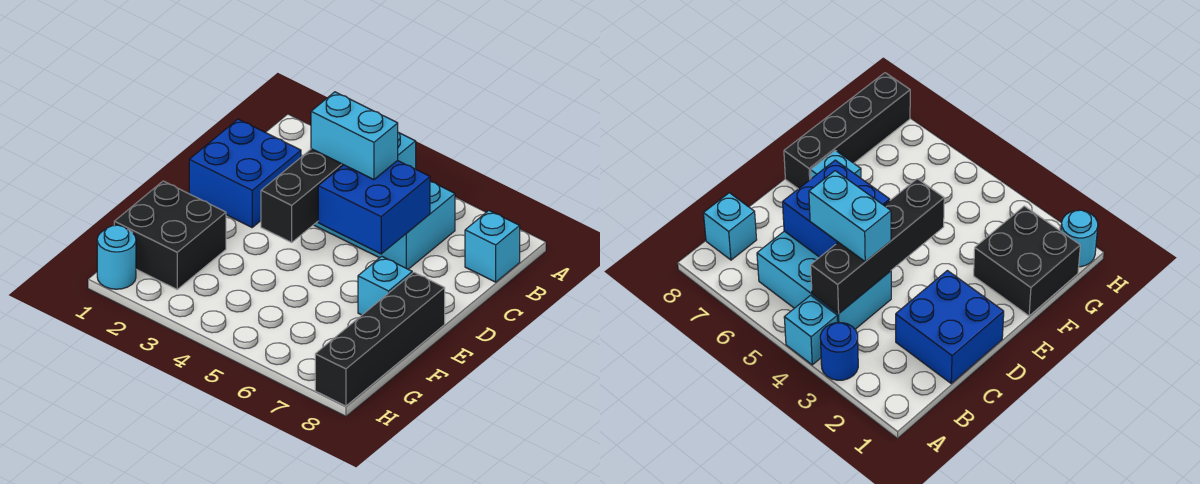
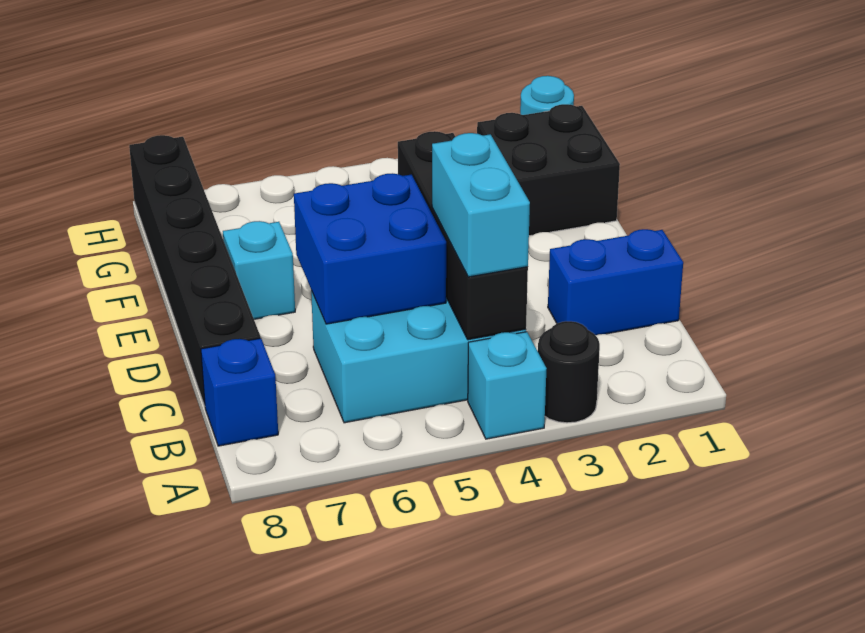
blue round brick A3 level 1 -> black round brick A3 level 1
cyan brick B8 level 1 -> blue brick B8 level 1
blue brick C1:D2 level 1 -> blue brick C1:C2 level 1
cyan brick C4:C5 level 3 -> cyan brick B4:C4 level 3
black brick E8:H8 level 1 -> black brick C8:H8 level 1

